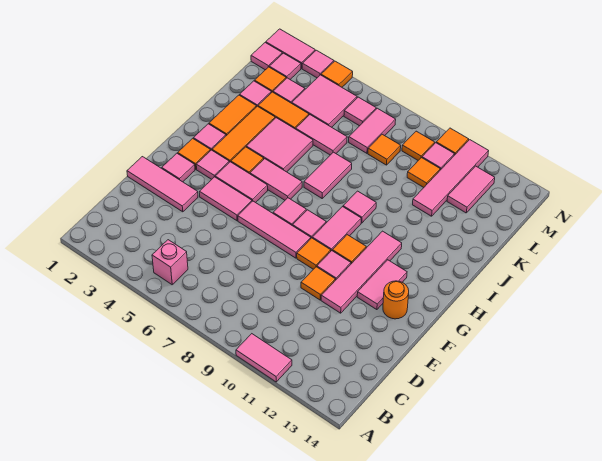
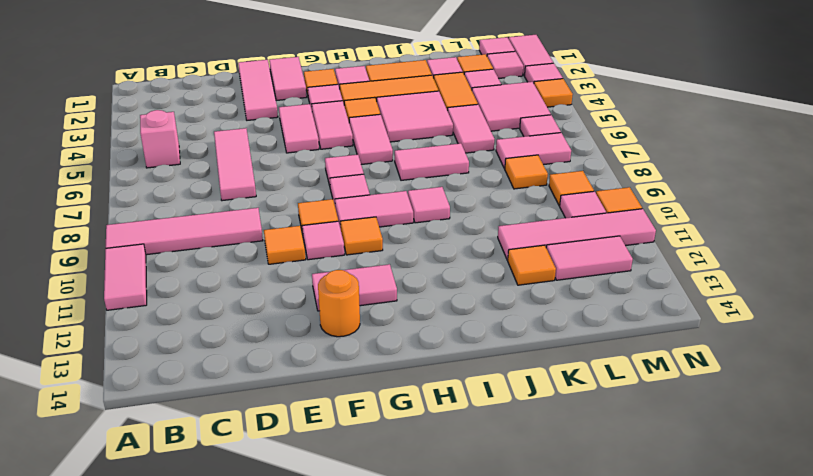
pink tile E11:H11 level 1 -> pink tile A9:D9 level 1
pink tile F2 level 1 -> pink tile F1:F2 level 1
pink tile F6:F8 level 1 -> pink tile D5:D7 level 1
orange tile L10 level 1 -> orange tile K12 level 1

